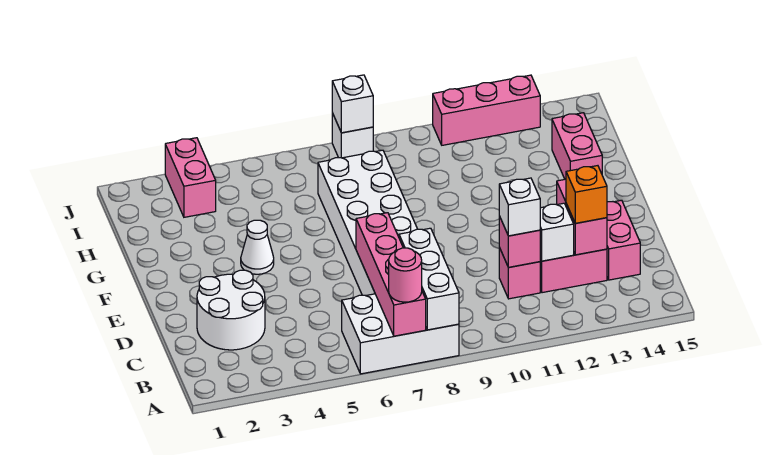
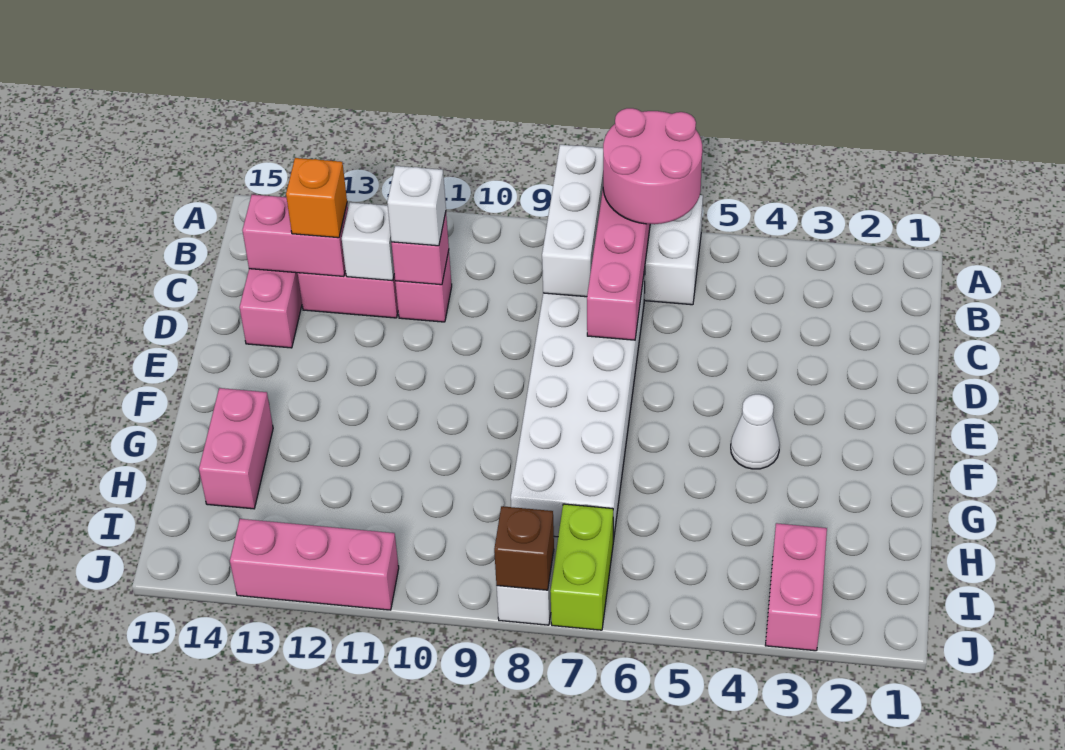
pink round brick A7 level 3 -> pink round brick A6:B7 level 3
white round brick C2:D3 level 1 -> none
pink brick C13:D13 level 2 -> pink brick C13:C14 level 2
none -> lime brick I7:J7 level 1
white brick J8 level 2 -> brown brick J8 level 2

